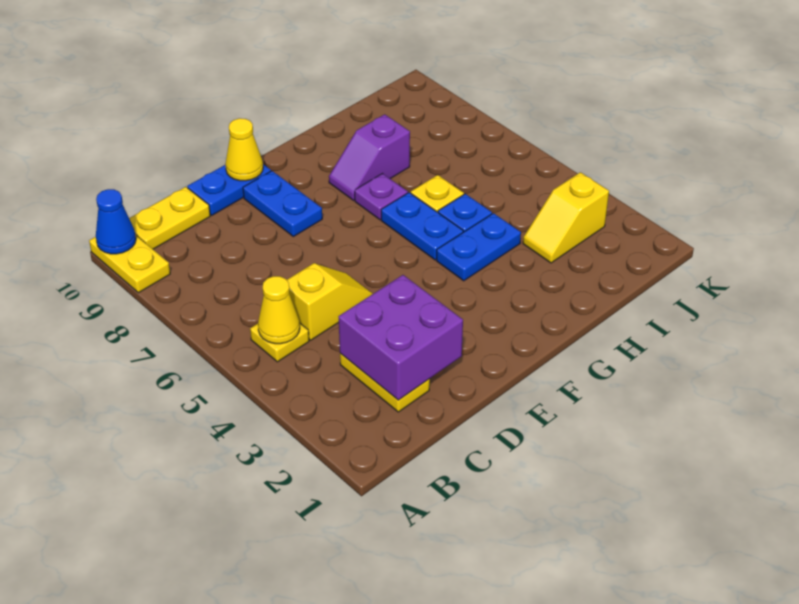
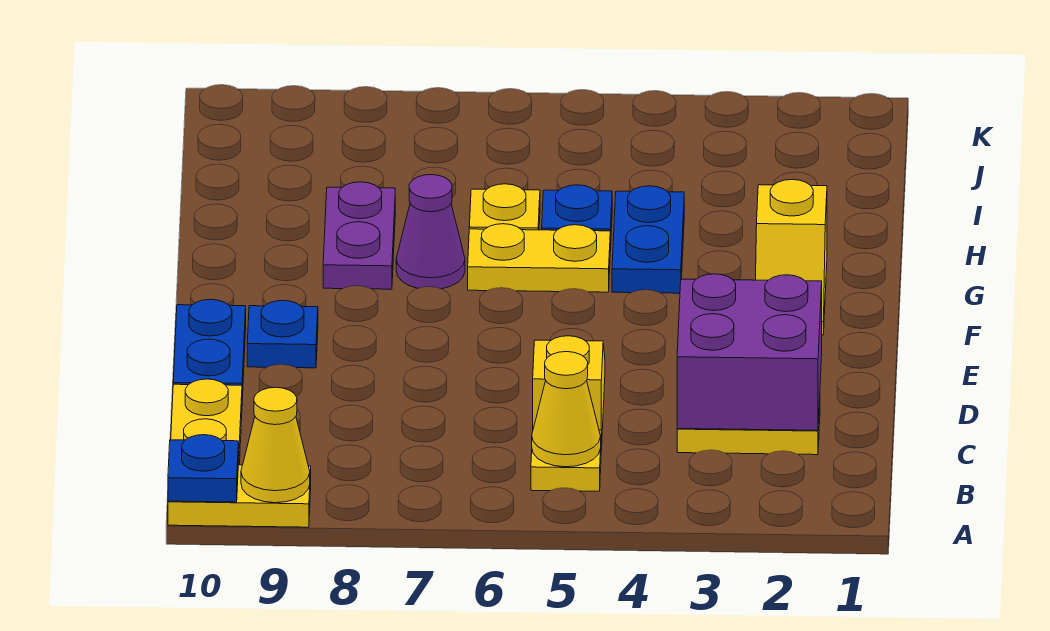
blue cone A10 level 2 -> blue plate A10 level 2
blue plate E8:E9 level 1 -> blue plate E9 level 1
yellow cone E10 level 2 -> yellow cone A9 level 2
blue plate G5:G6 level 1 -> yellow plate G5:G6 level 1
purple plate G7 level 1 -> purple cone G7 level 1
purple slope G8:H8 level 1 top H -> purple plate G8:H8 level 1
yellow slope I3:J3 level 1 top J -> yellow slope F2:G2 level 1 top G

